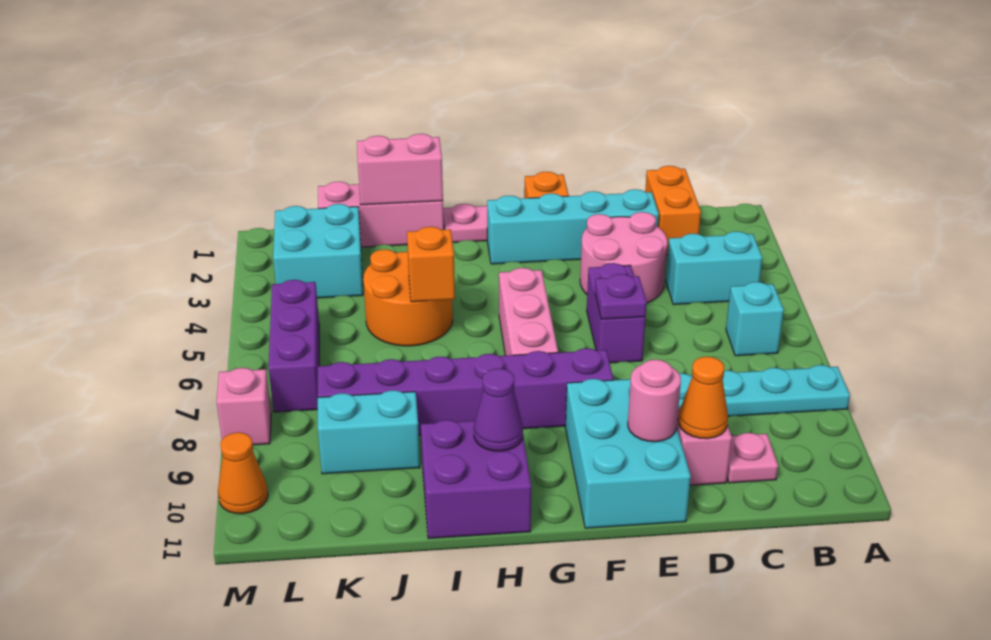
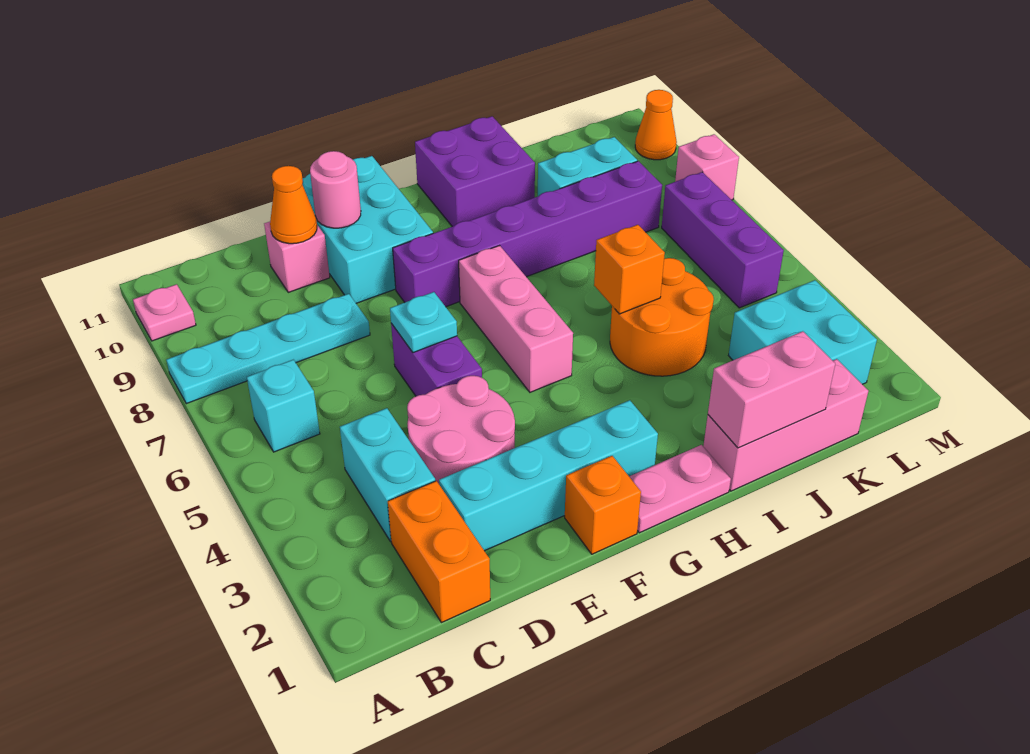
cyan brick B4:C4 level 1 -> cyan brick C3:C4 level 1
pink plate C10 level 1 -> pink plate A10 level 1
purple plate E6 level 2 -> cyan plate E6 level 2
purple cone H10 level 2 -> none

